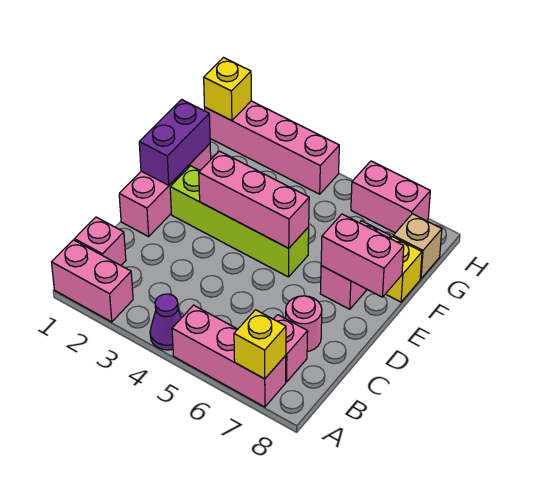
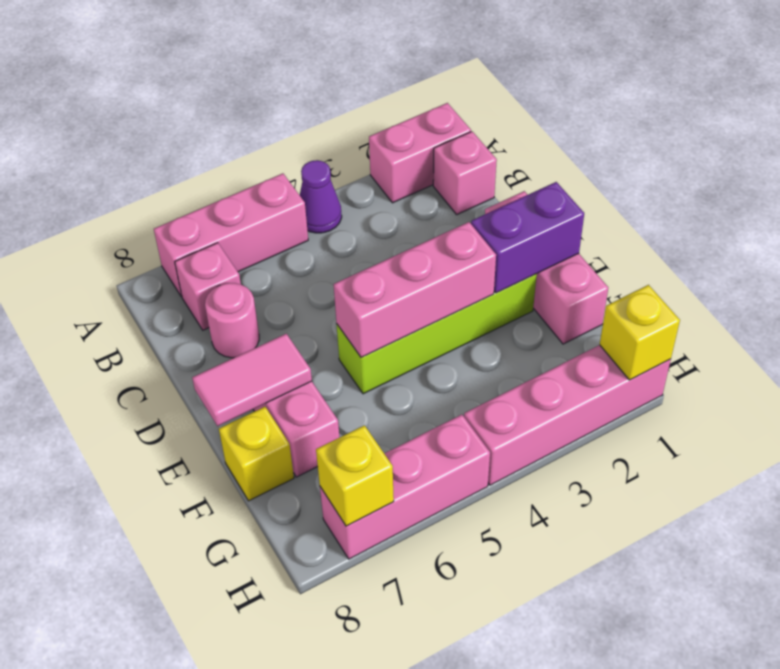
yellow brick A7 level 2 -> yellow brick H7 level 2
purple brick E1:F1 level 2 -> purple brick E1:E2 level 2
pink brick E7:E8 level 2 -> pink tile E7:E8 level 2
tan brick G8 level 1 -> none
pink brick H6:H7 level 1 -> pink brick H5:H7 level 1

